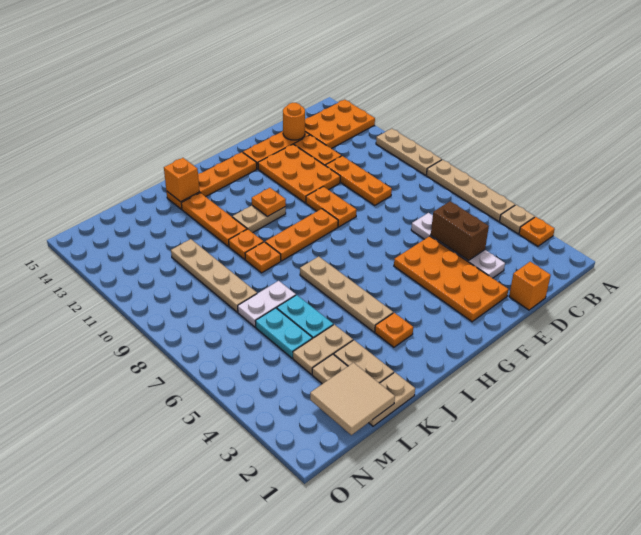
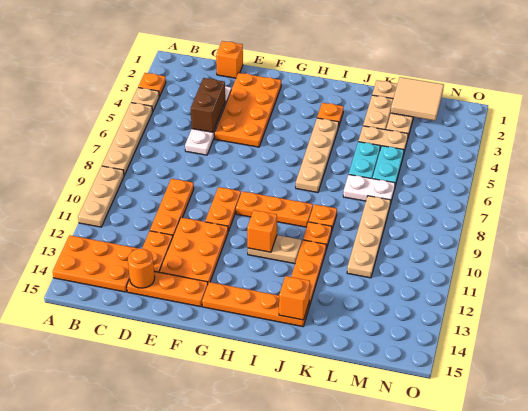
orange plate H11 level 2 -> orange brick H11 level 2

